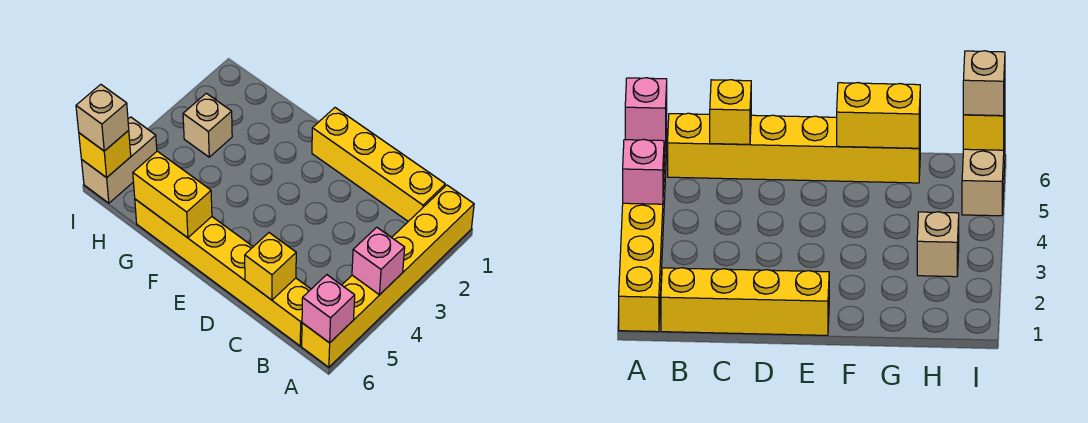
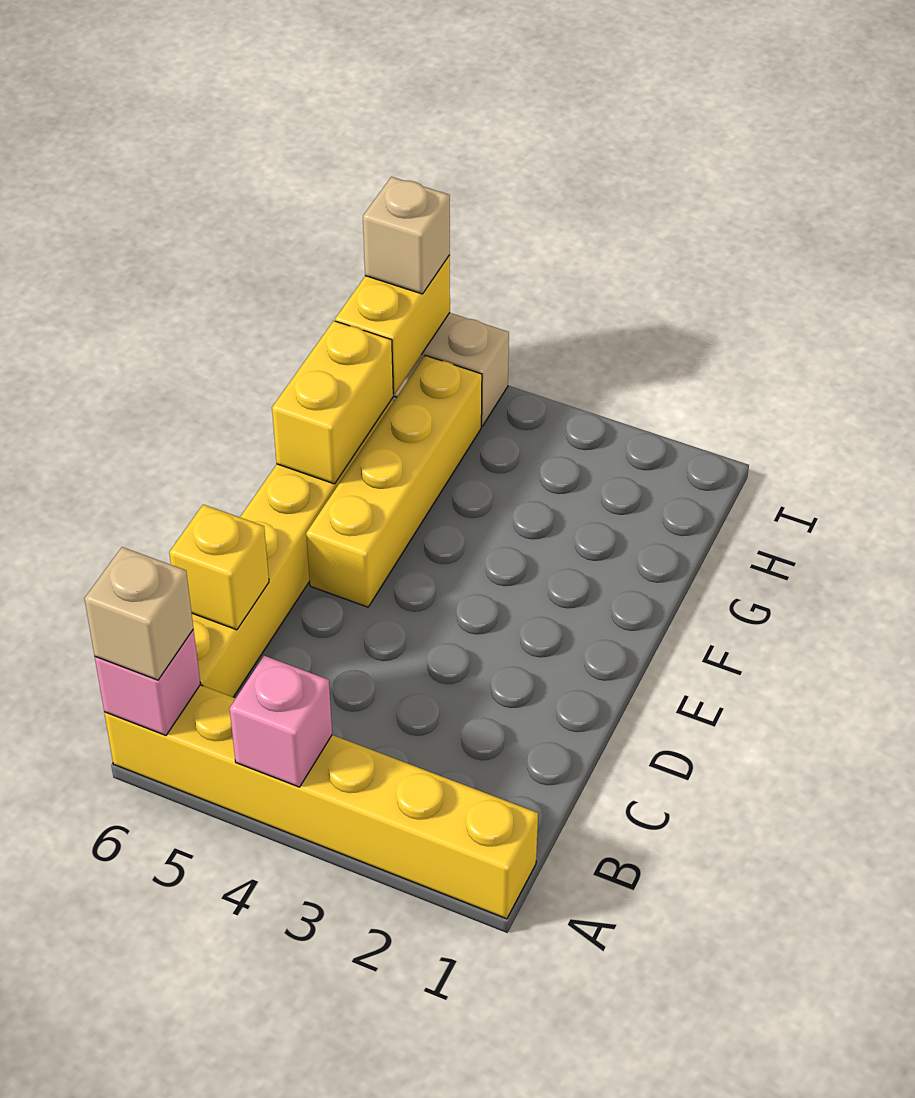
yellow brick B1:E1 level 1 -> yellow brick E5:H5 level 1
tan brick H3 level 1 -> tan brick A6 level 3
yellow brick I6 level 2 -> yellow brick H6:I6 level 2

